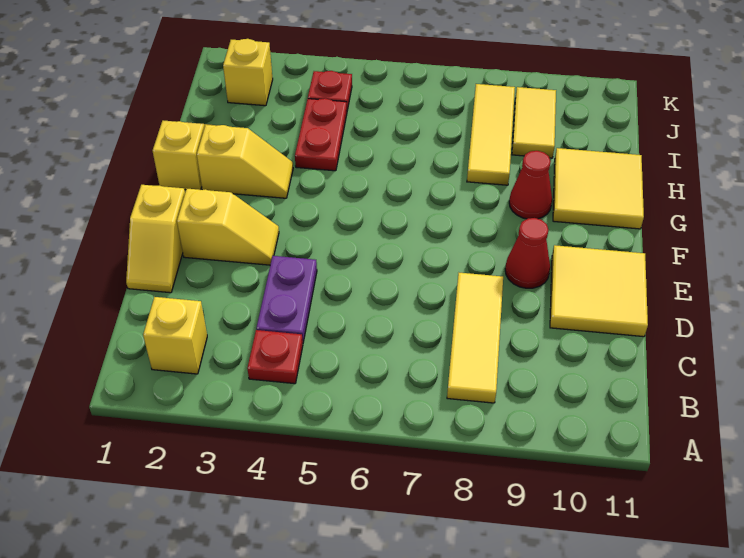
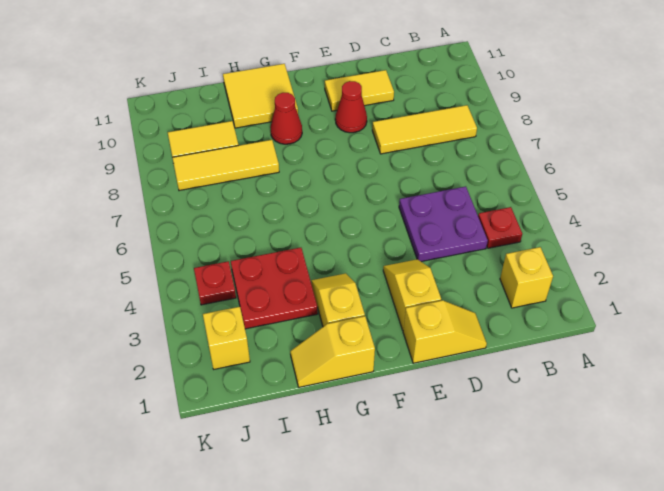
purple plate C4:D4 level 1 -> purple plate C4:D5 level 1
yellow tile D10:E11 level 1 -> yellow tile D10:E10 level 1
red plate H4:I4 level 1 -> red plate H3:I4 level 1

